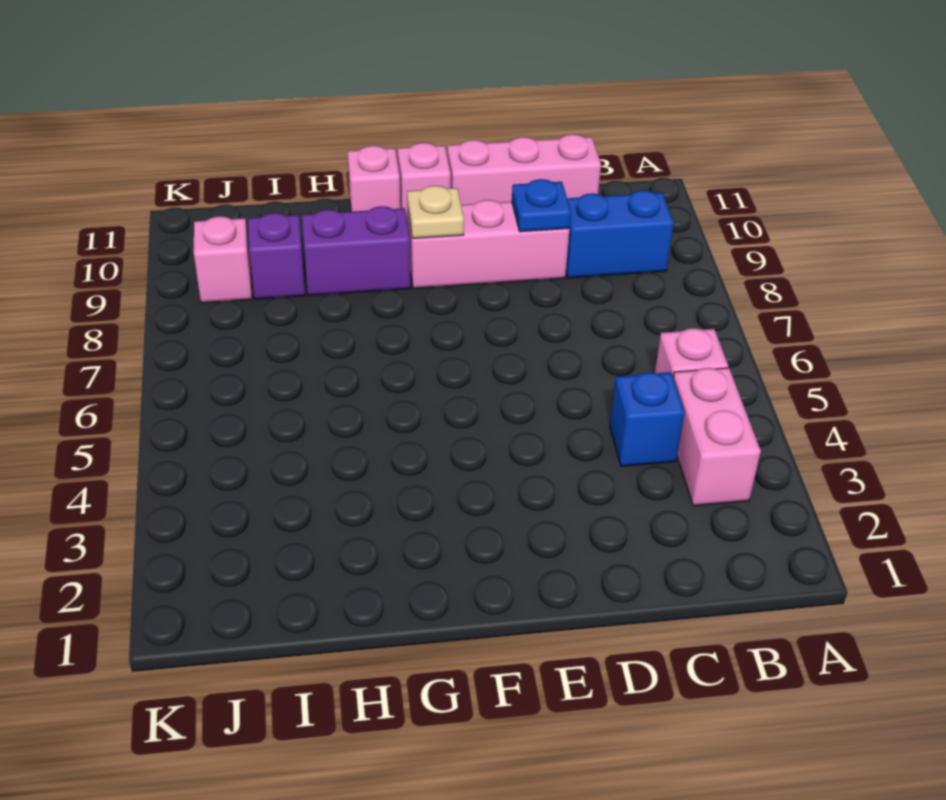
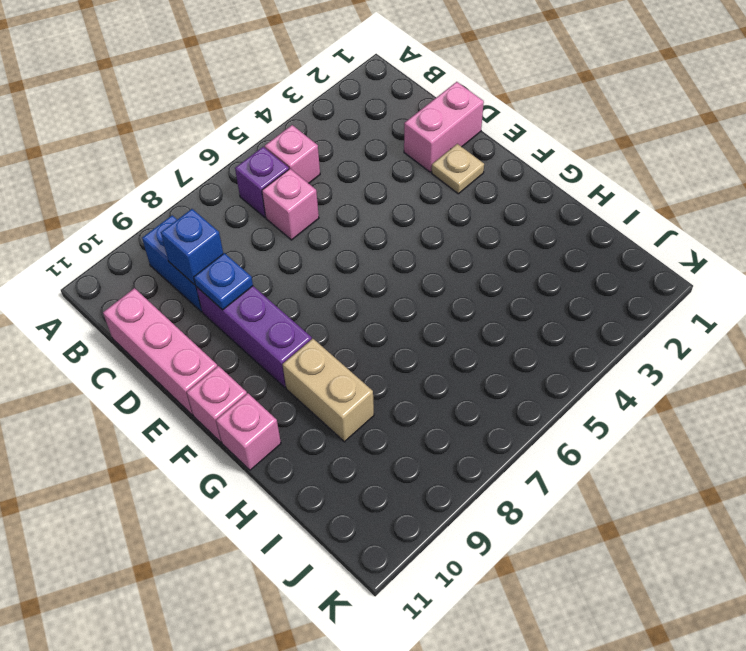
pink brick B3:B4 level 1 -> pink brick D1:D2 level 1
blue brick C4 level 1 -> blue brick C9 level 2
pink brick D9:F9 level 1 -> purple brick D9:F9 level 1
tan plate F9 level 2 -> tan plate E2 level 1
purple brick G9:H9 level 1 -> tan brick G9:H9 level 1
purple brick I9 level 1 -> purple brick B6 level 1
pink brick J9 level 1 -> pink brick C6 level 1

